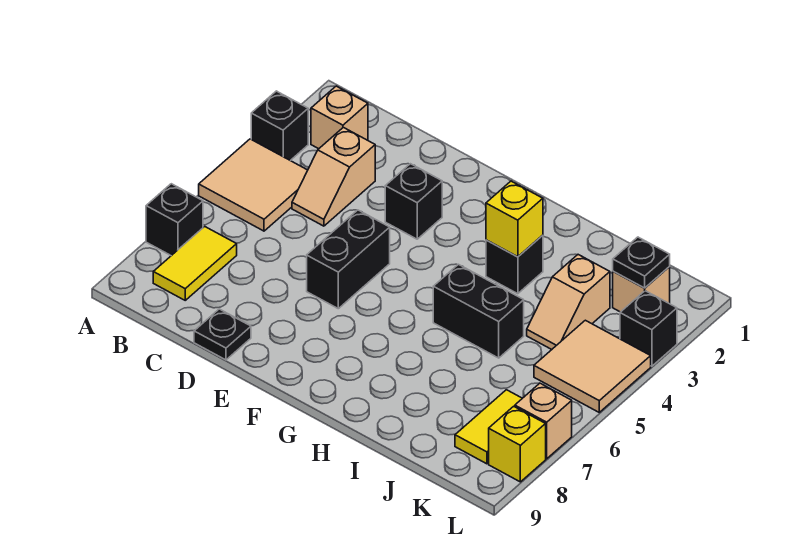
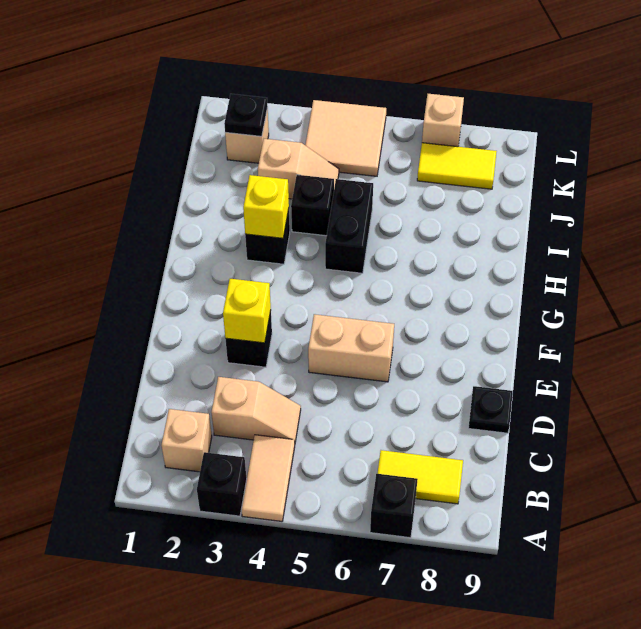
tan tile A4:B5 level 1 -> tan tile A4:B4 level 1
black brick E5:E6 level 1 -> tan brick E5:E6 level 1
black brick L3 level 1 -> black brick I4 level 1
yellow brick L8 level 1 -> yellow brick E3 level 2

